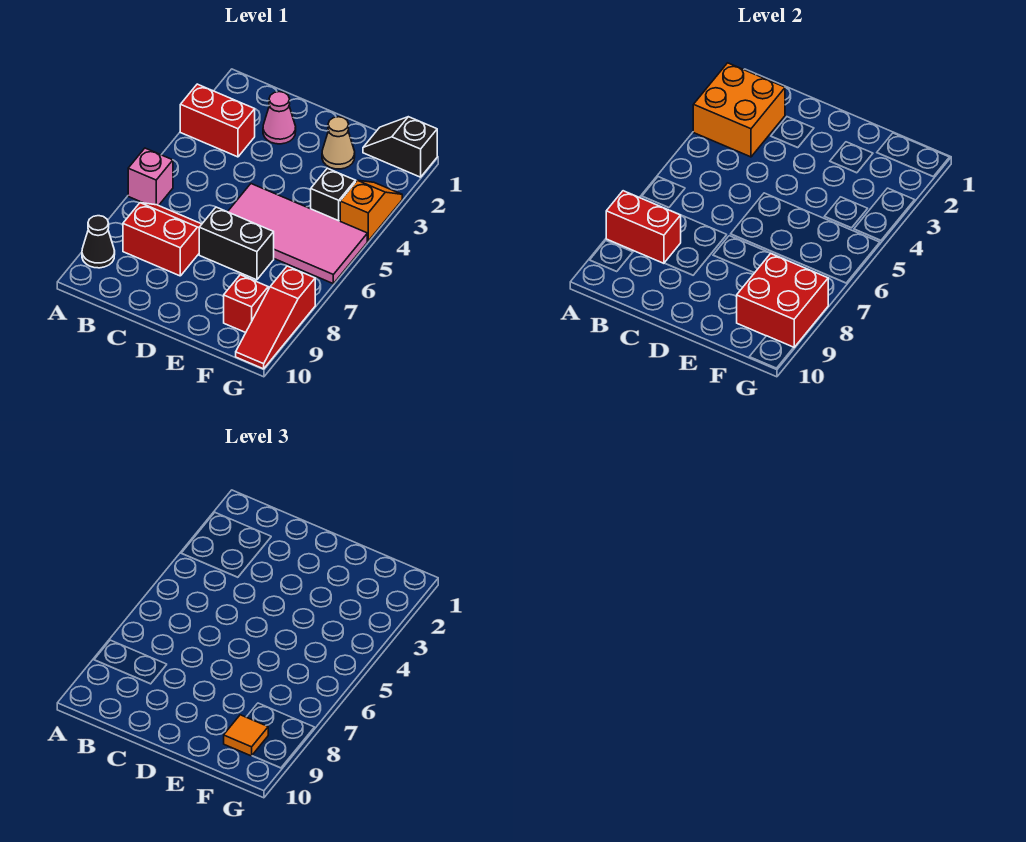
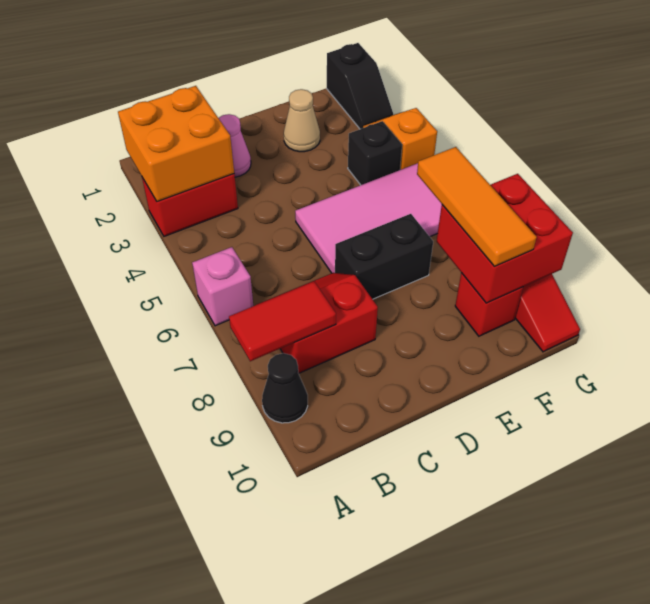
red brick A8:B8 level 2 -> red tile A8:B8 level 2
black slope F1:G1 level 1 top G -> black slope G1:G2 level 1 top 1
orange tile F9 level 3 -> orange tile F7:F9 level 3

